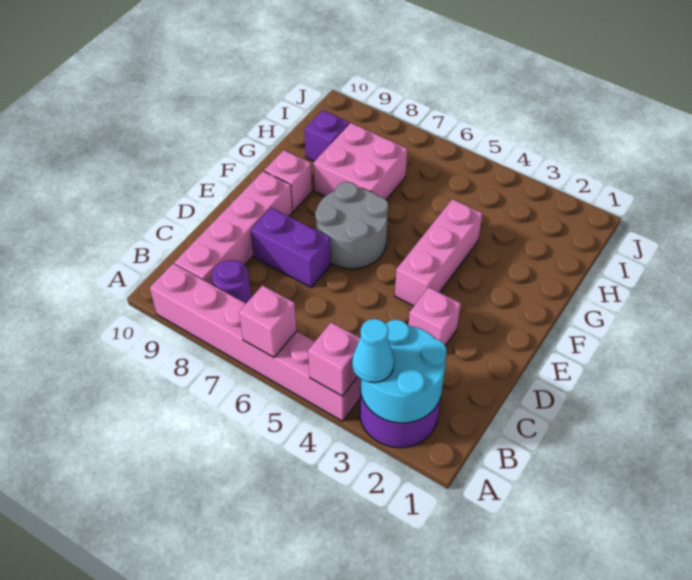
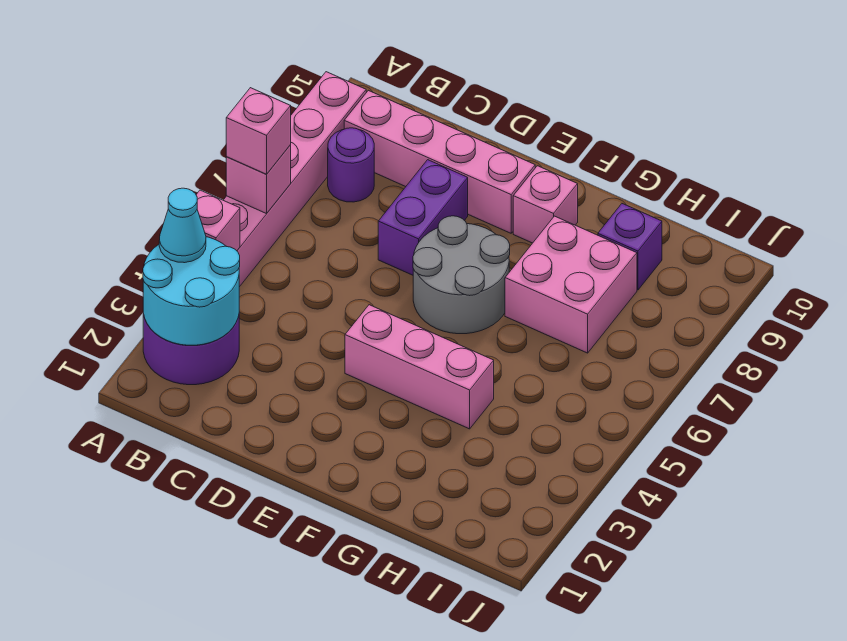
pink brick D3 level 1 -> pink brick A6 level 3

